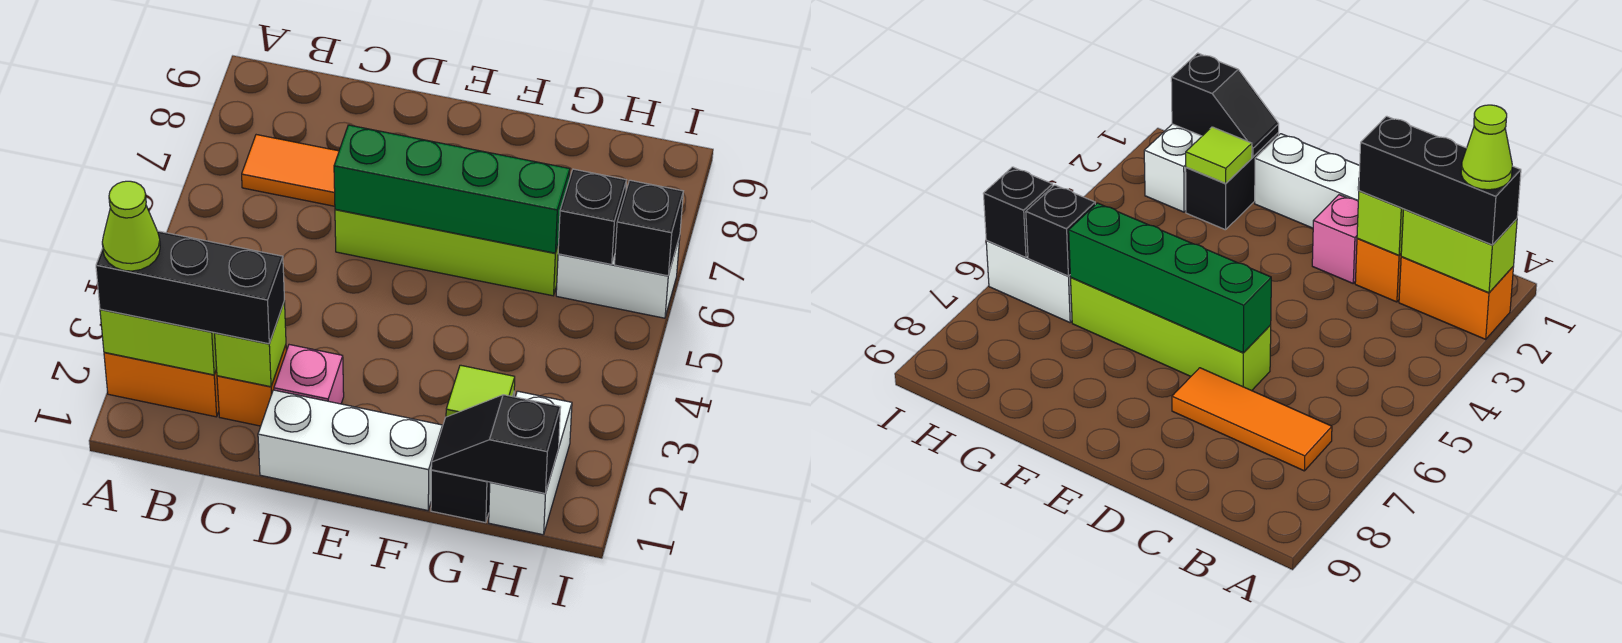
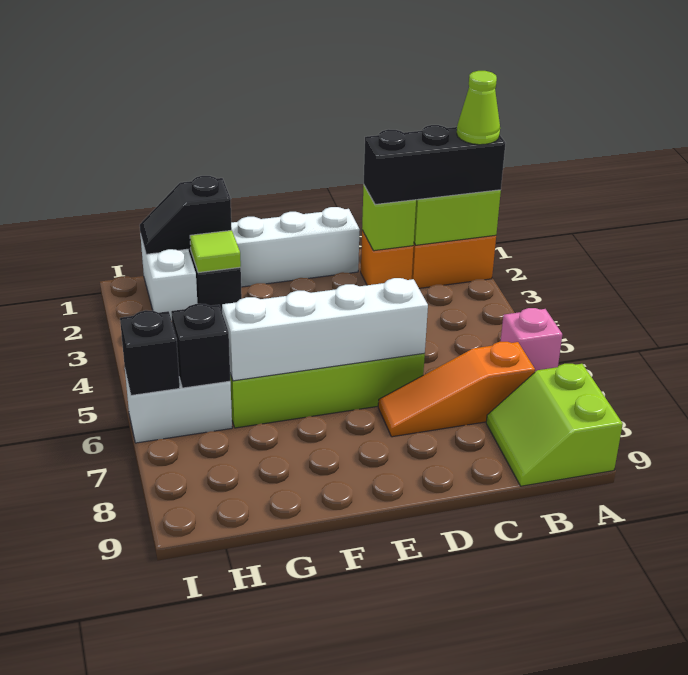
none -> lime slope A8:B9 level 1 top A
orange tile B7:D7 level 1 -> orange slope B7:D7 level 1 top B
pink brick D2 level 1 -> pink brick A6 level 1
green brick D6:G6 level 2 -> white brick D6:G6 level 2
black slope G1:H1 level 2 top H -> black slope G1:H1 level 2 top G

